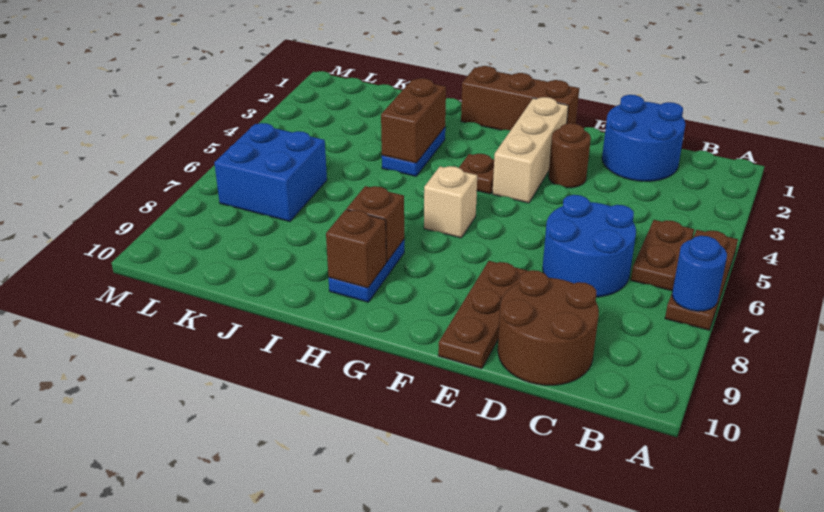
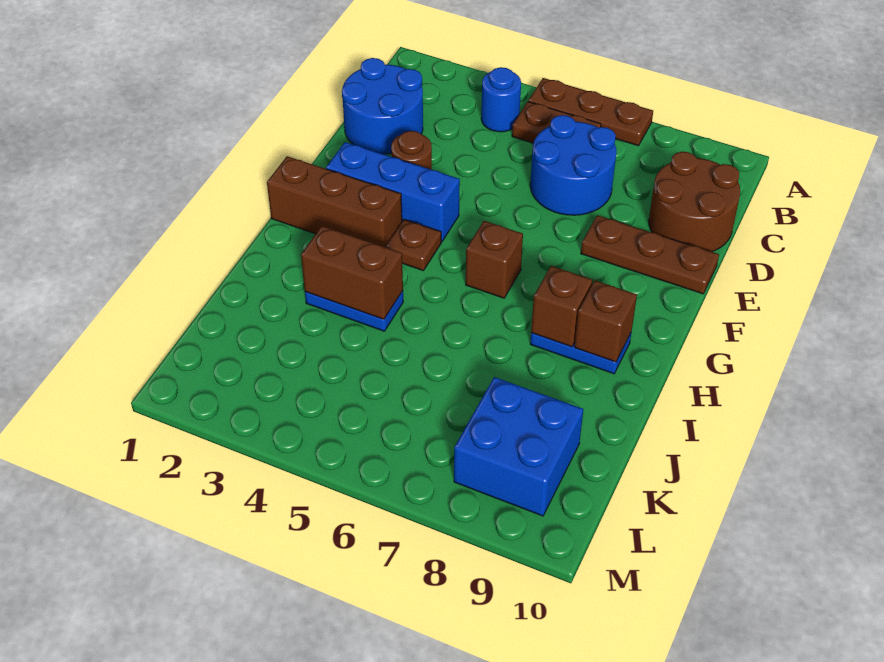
blue round brick A7 level 2 -> blue round brick B4 level 1
brown brick F1:H1 level 1 -> brown brick G1:G3 level 1
tan brick F2:F4 level 1 -> blue brick F2:F4 level 1
tan brick G6 level 1 -> brown brick G6 level 1
blue brick K6:L7 level 1 -> blue brick K8:L9 level 1

